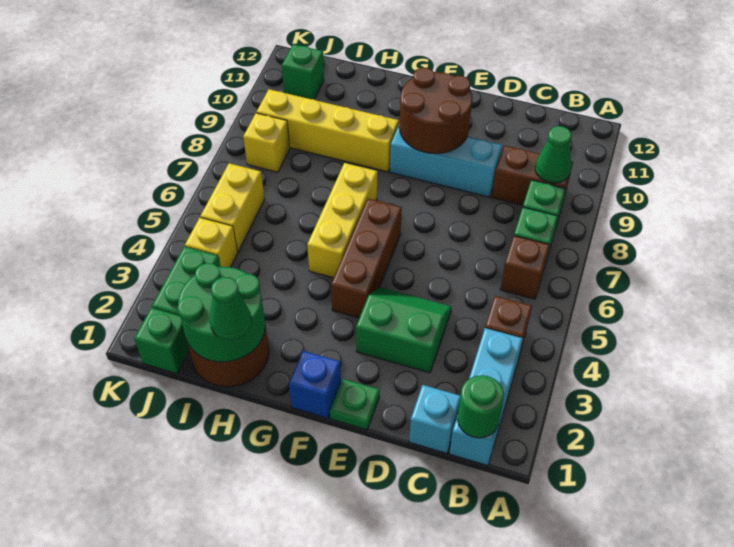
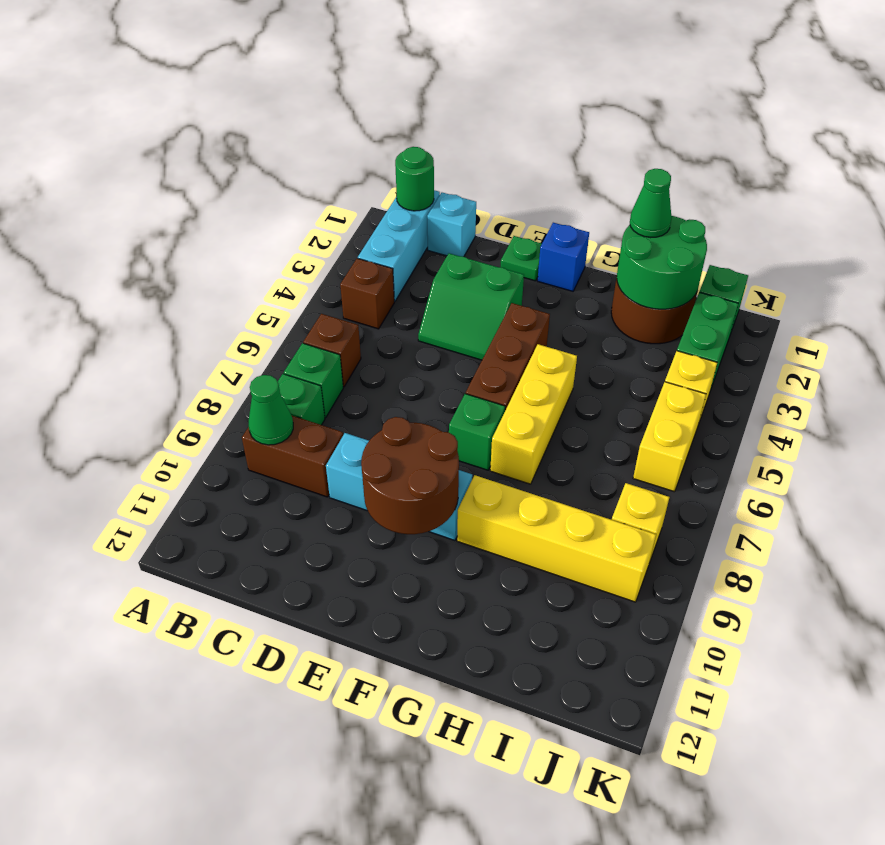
green brick J11 level 1 -> green brick F7 level 1

